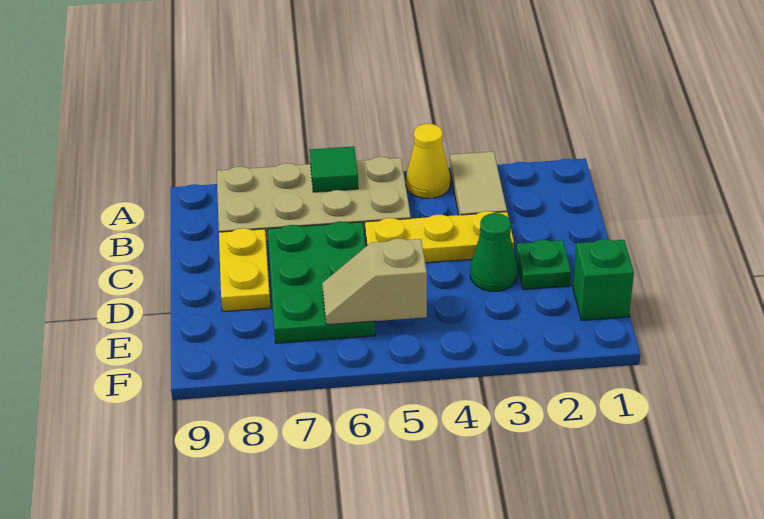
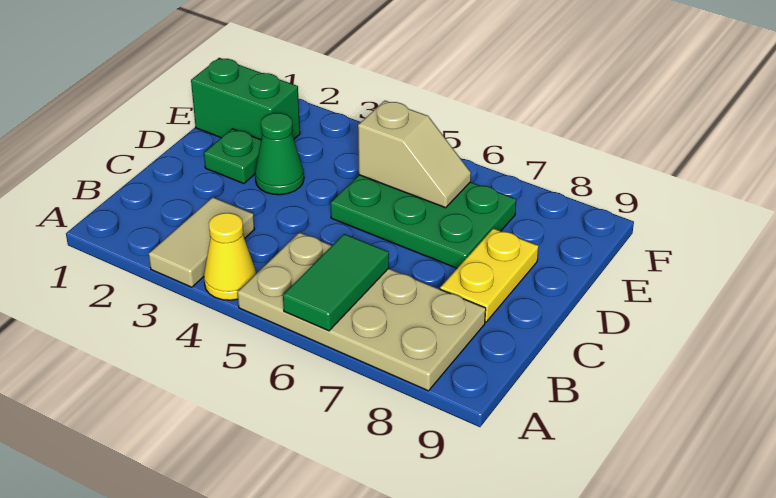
green tile A6 level 2 -> green tile A6:B6 level 2
yellow plate C3:C5 level 1 -> none
green plate C6:E7 level 1 -> green plate D5:E7 level 1
green brick E1 level 1 -> green brick E1:E2 level 1

